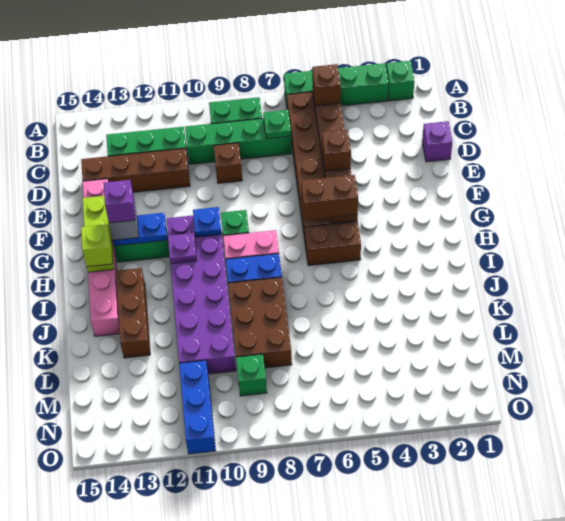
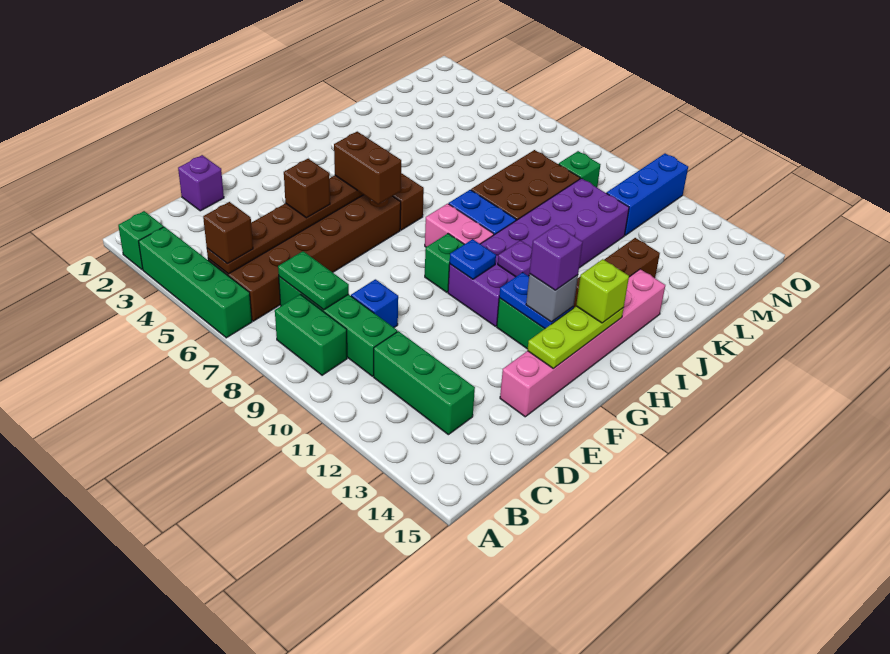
green plate C7 level 2 -> green plate C7:C8 level 2
brown brick D9 level 1 -> blue brick D9 level 1
brown brick D11:D14 level 1 -> none

